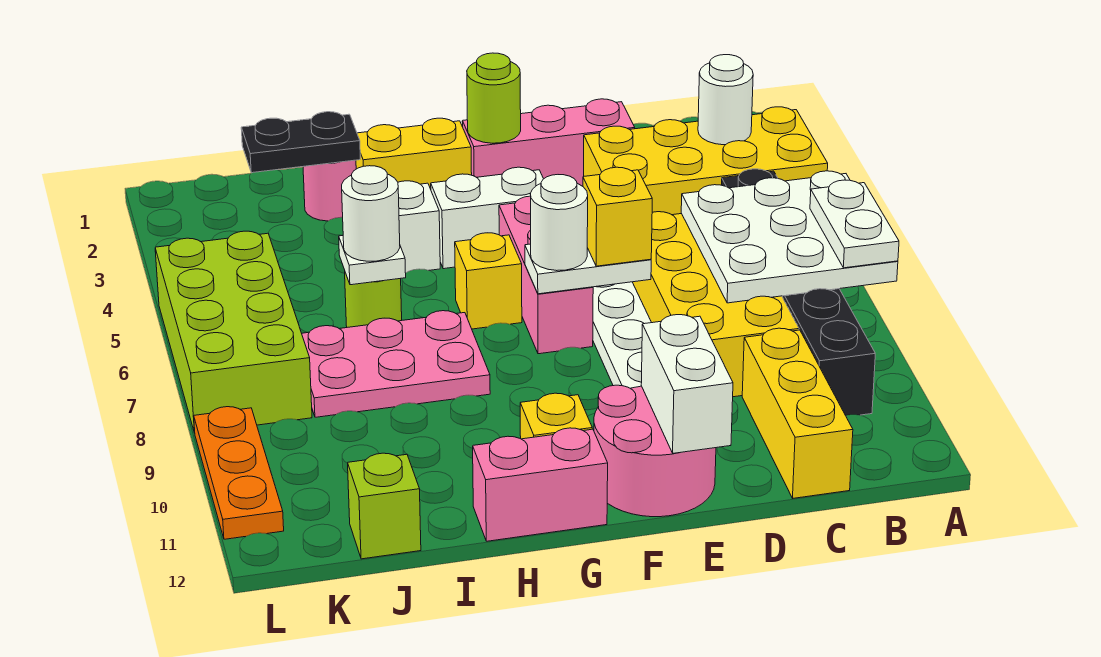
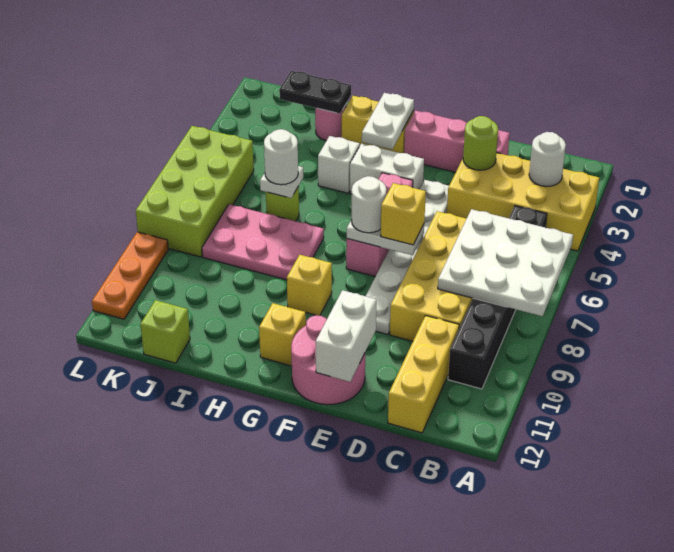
white plate A7:A8 level 3 -> white plate G2:G3 level 2
lime round brick F2 level 2 -> lime round brick D3 level 2
yellow brick G6 level 1 -> yellow brick G9 level 1
pink brick G12:H12 level 1 -> none

